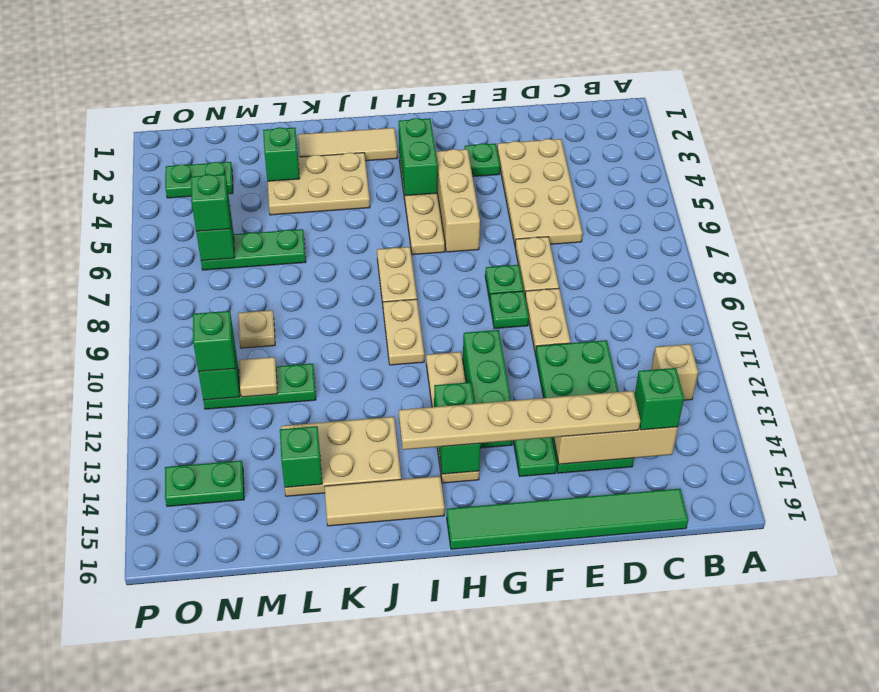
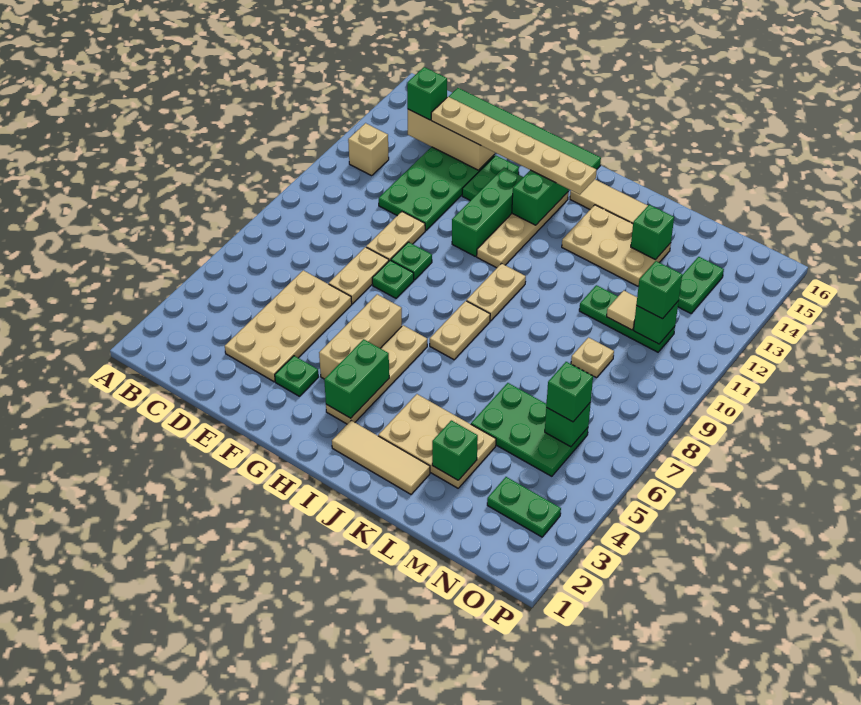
green plate L6:N6 level 1 -> green plate L5:N6 level 1
green plate N14:O14 level 1 -> green plate N13:N14 level 1

